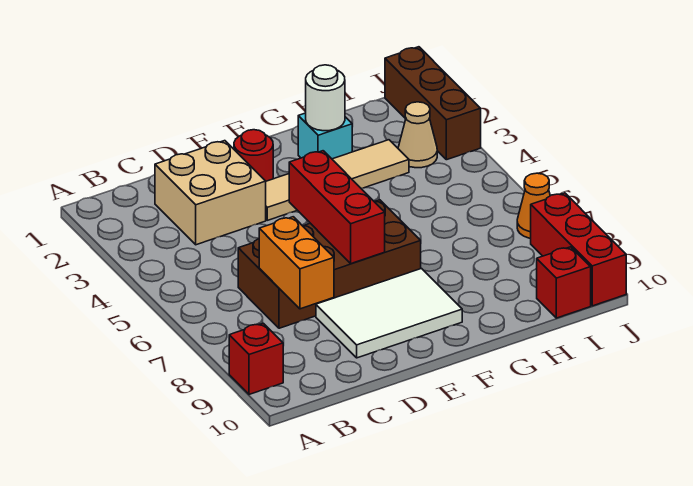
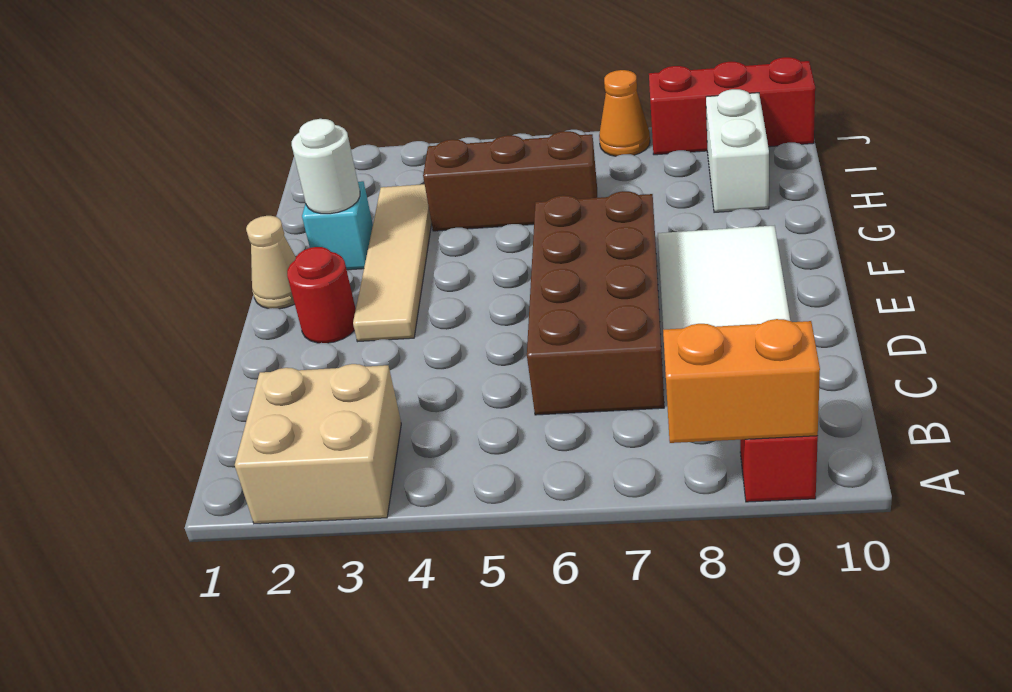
tan brick C2:D3 level 1 -> tan brick A2:B3 level 1
orange brick C7:C8 level 2 -> orange brick A8:A9 level 2
red brick E5:E7 level 2 -> none
none -> white brick H9:I9 level 1
tan cone I3 level 1 -> tan cone F1 level 1
red brick I10 level 1 -> none
brown brick J1:J3 level 1 -> brown brick H4:H6 level 1

